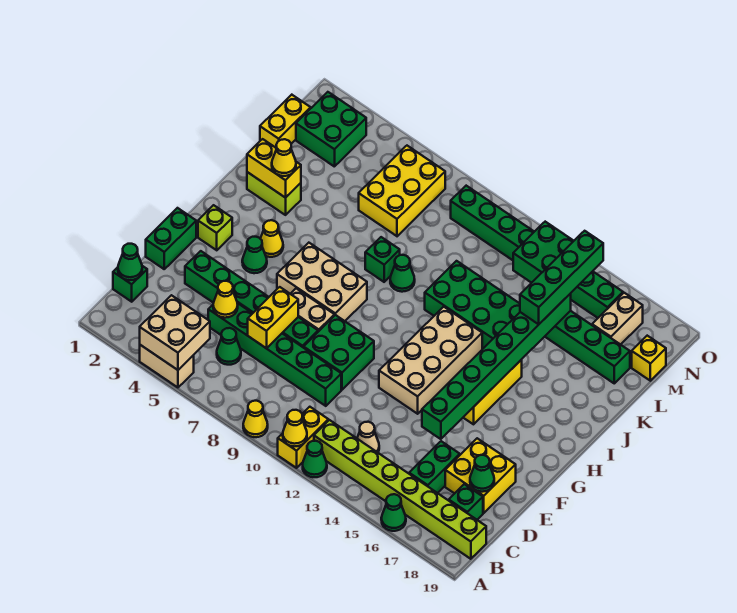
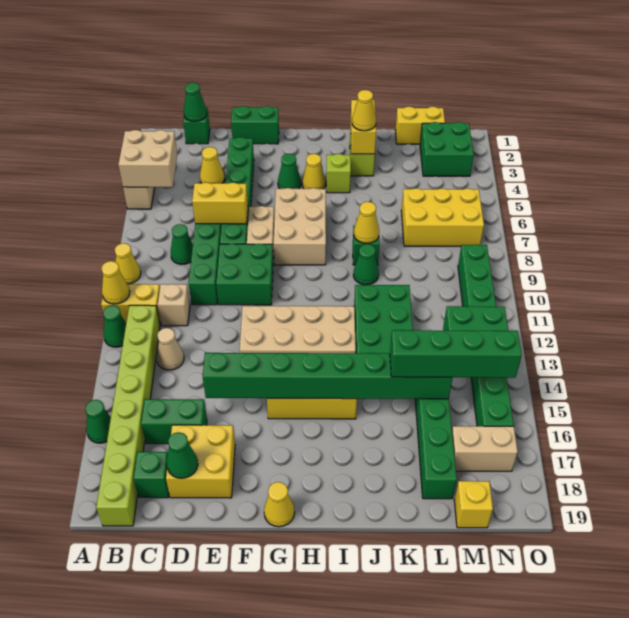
green cone C6 level 1 -> green cone C8 level 1
none -> tan brick C11 level 1
lime brick G2 level 1 -> lime brick I4 level 1
none -> yellow cone G19 level 1
none -> yellow cone J8 level 2

